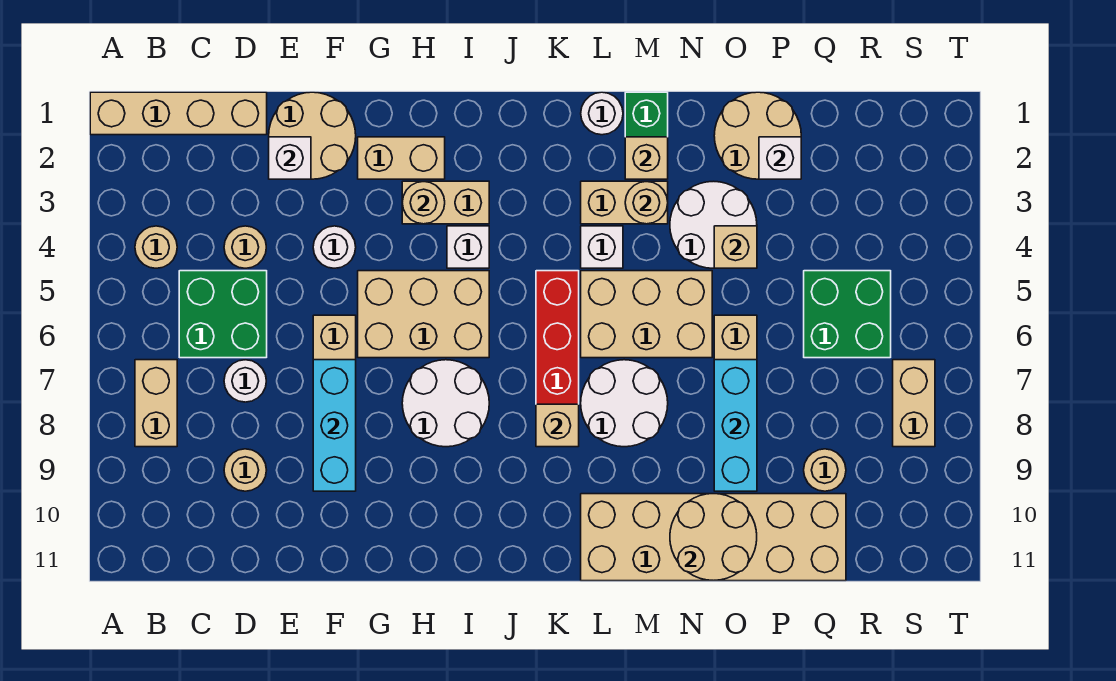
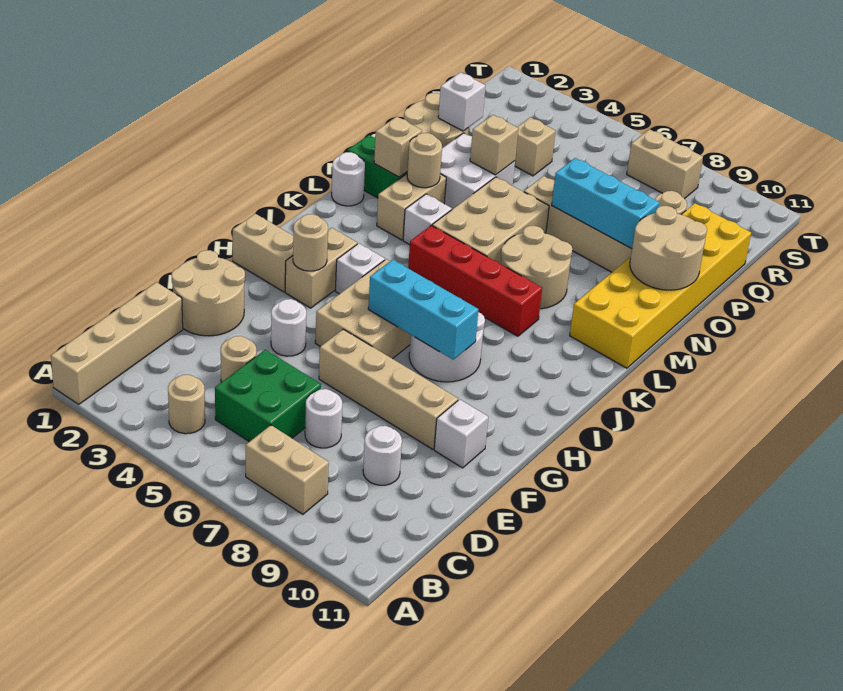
tan round brick D9 level 1 -> white round brick D9 level 1
white brick E2 level 2 -> white brick F10 level 1
cyan brick F7:F9 level 2 -> cyan brick H6:H8 level 2
tan brick G2:H2 level 1 -> tan brick H1:H2 level 1
tan brick K8 level 2 -> tan brick Q4 level 1
white round brick L7:M8 level 1 -> tan round brick L7:M8 level 1
tan brick L10:Q11 level 1 -> yellow brick L10:Q11 level 1
white round brick N3:O4 level 1 -> white brick N3:O4 level 1
green brick Q5:R6 level 1 -> none

